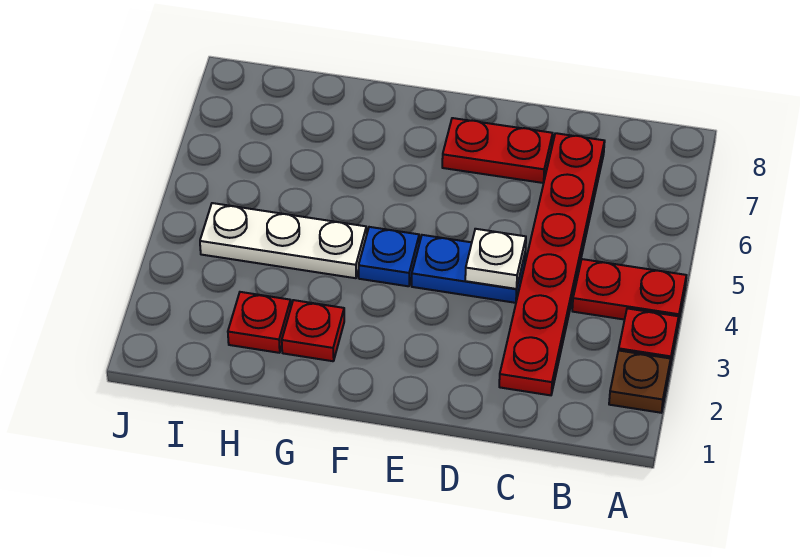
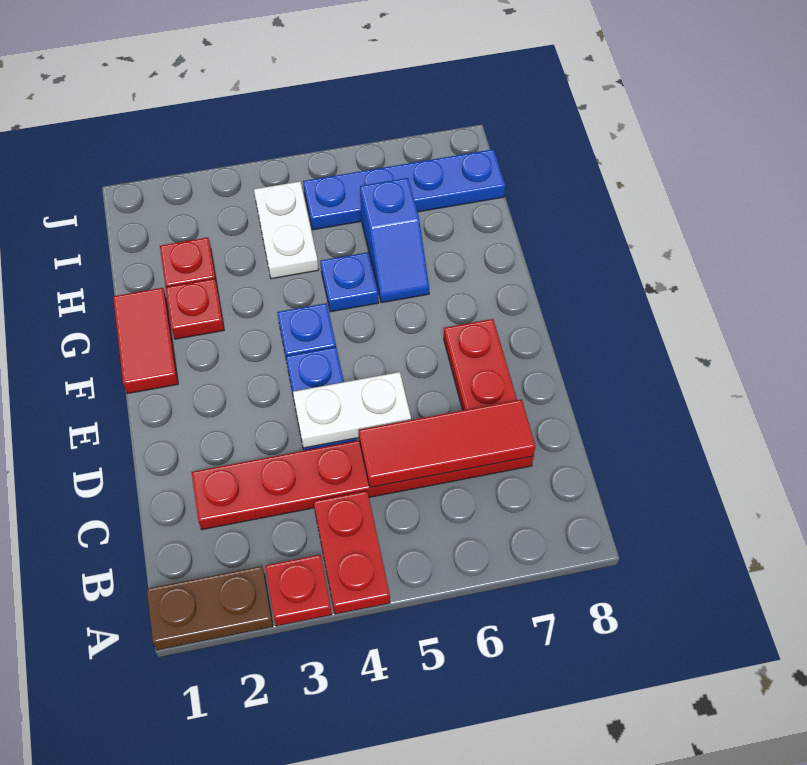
brown plate A2 level 1 -> brown plate A1:A2 level 1
none -> red tile C5:C7 level 2
white plate D4 level 2 -> white plate D4:D5 level 2
none -> red tile F1:G1 level 1
white plate G4:I4 level 1 -> white plate H4:I4 level 1
none -> blue plate G5 level 1
none -> blue slope G6:H6 level 1 top H
none -> blue plate I5:I8 level 1

